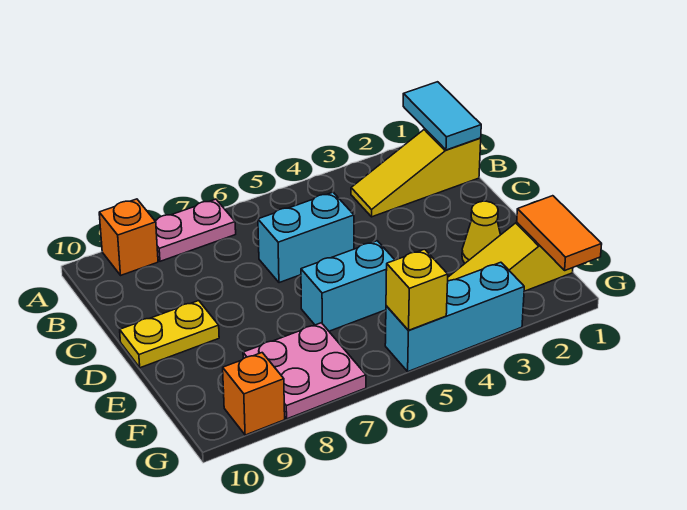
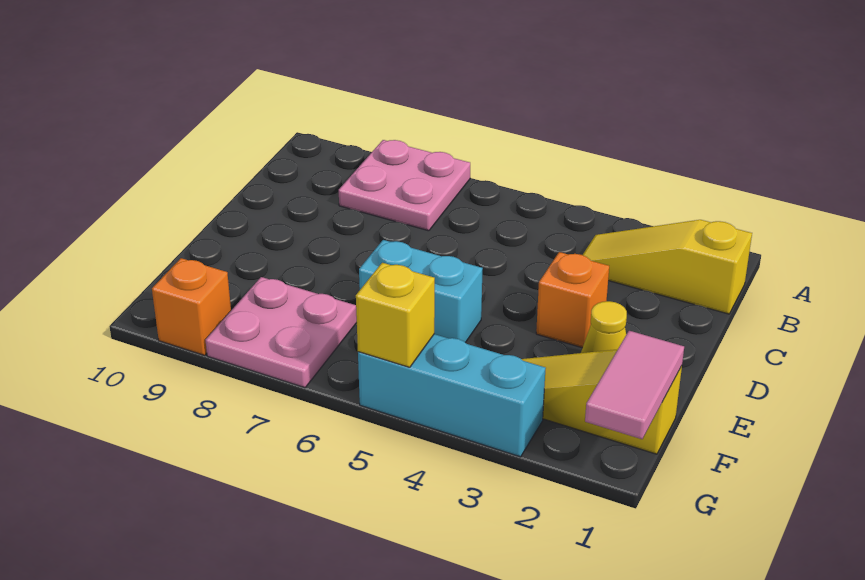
cyan tile A1:B1 level 2 -> none
pink plate A7:A8 level 1 -> pink plate A7:B8 level 1
orange brick A9 level 1 -> orange brick D3 level 1
cyan brick C5:C6 level 1 -> none
yellow plate D9:D10 level 1 -> none
orange tile F1:G1 level 2 -> pink tile F1:G1 level 2

